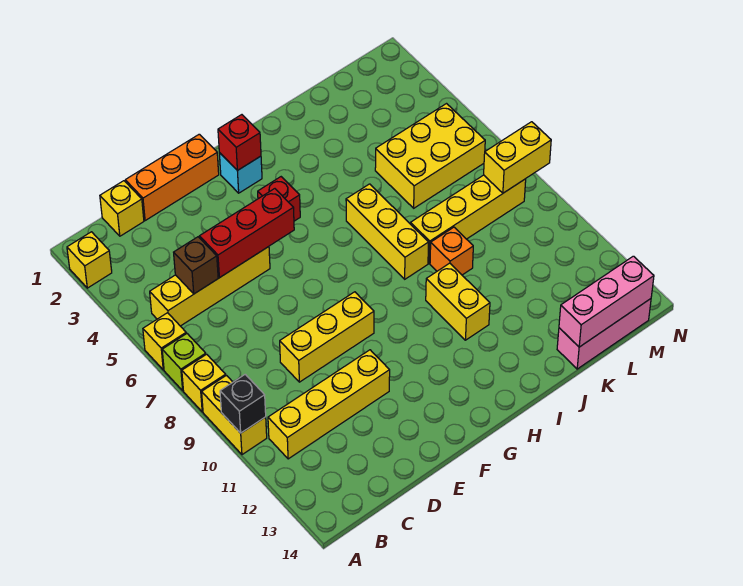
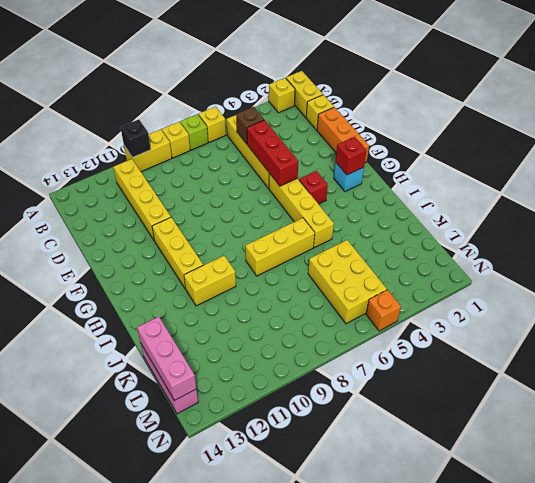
yellow brick D9:F9 level 1 -> yellow brick F11:H11 level 1
yellow brick J8:M8 level 1 -> yellow brick F5:I5 level 1
orange brick J9 level 1 -> orange brick N5 level 1
yellow brick M8:N8 level 2 -> yellow brick A1:B1 level 1

